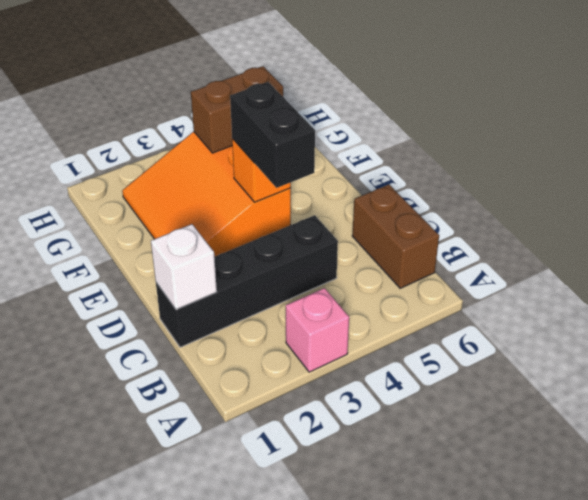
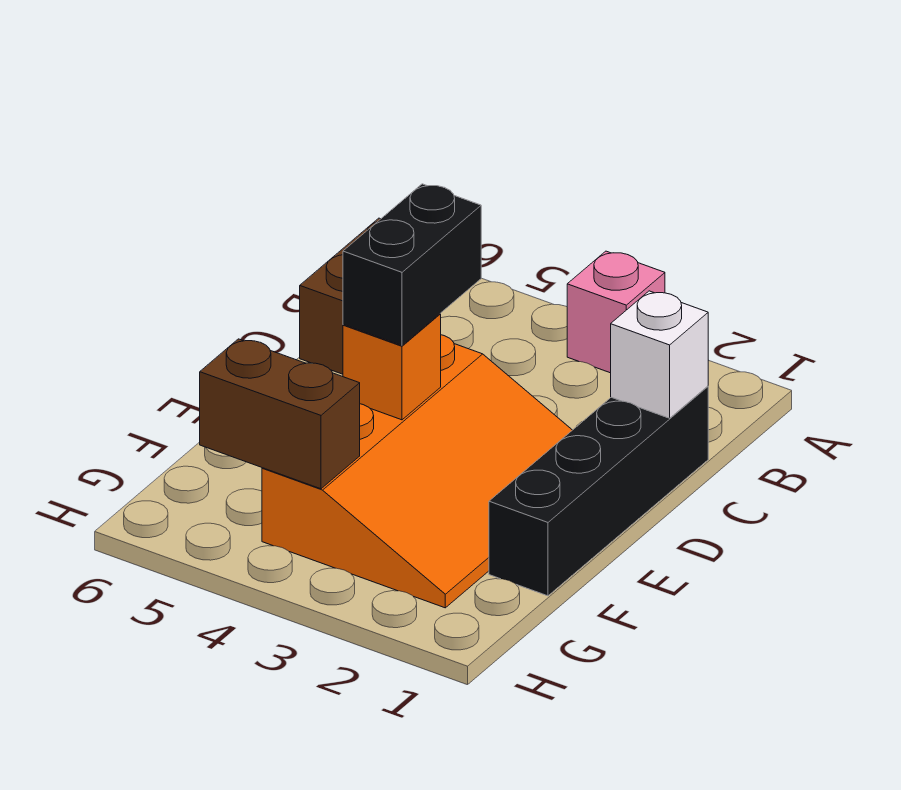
black brick C1:C4 level 1 -> black brick C1:F1 level 1
orange slope E2:G4 level 1 top 4 -> orange slope D2:G4 level 1 top 4

